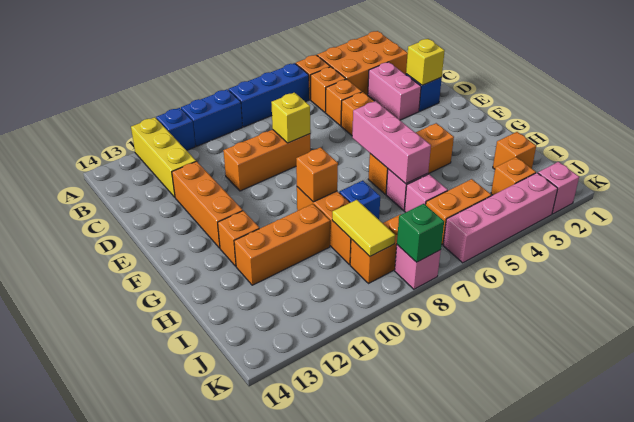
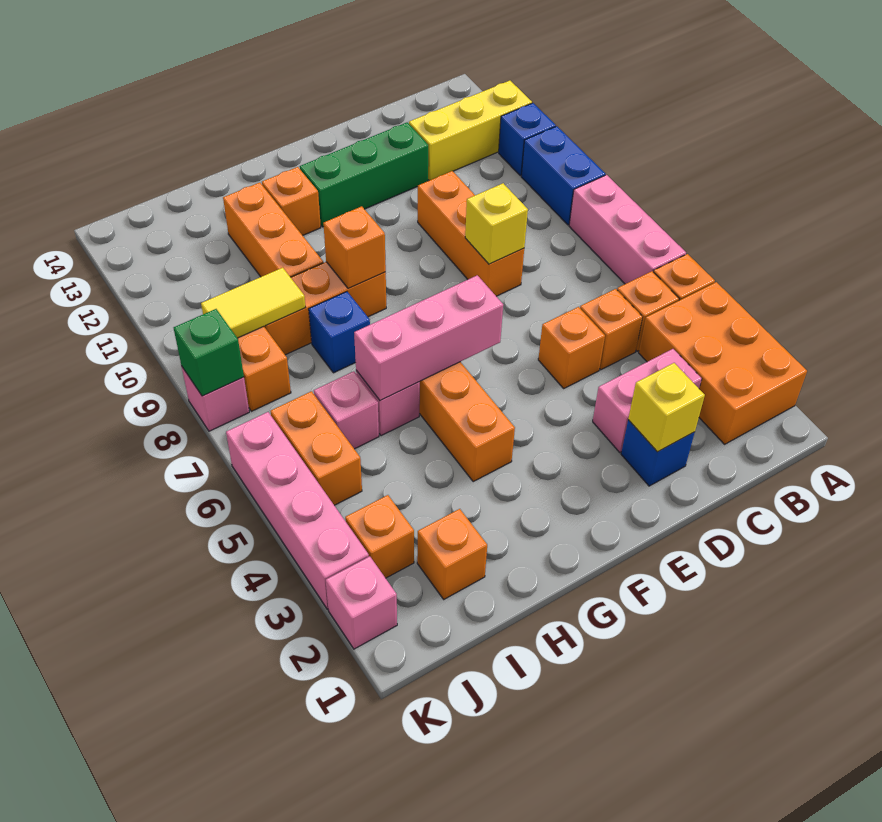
blue brick A6:A8 level 1 -> pink brick A6:A8 level 1
orange brick D12:F12 level 1 -> green brick D12:F12 level 1

